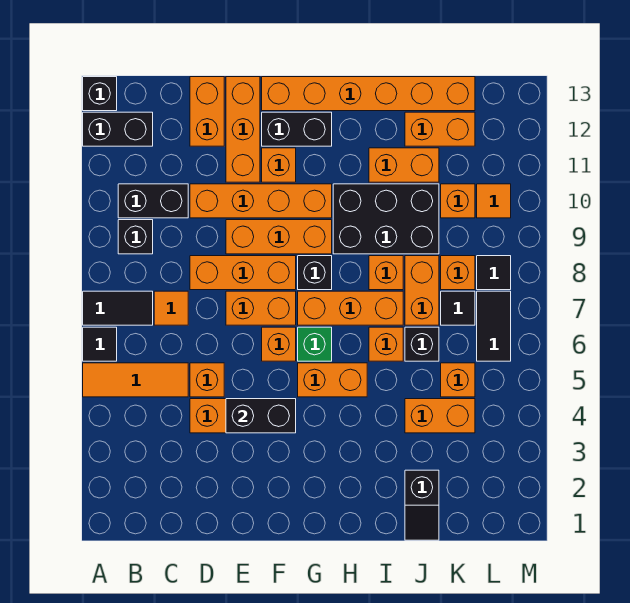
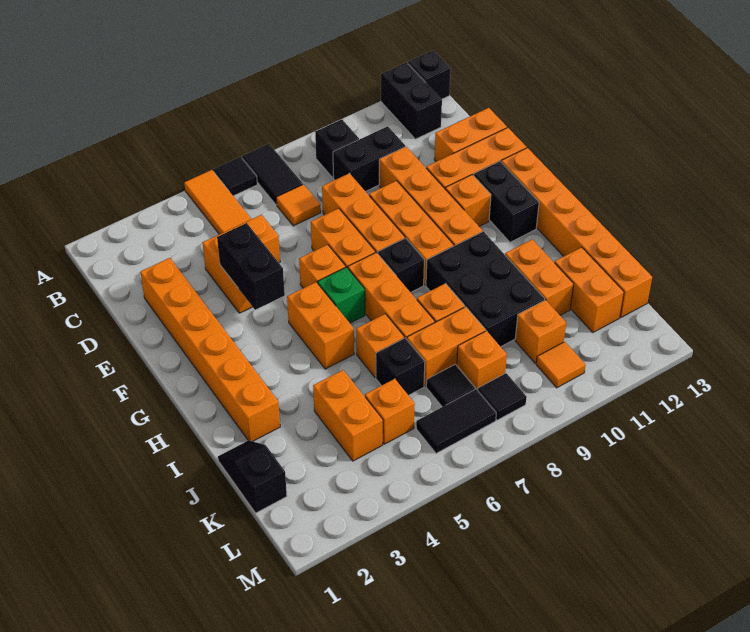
black brick B10:C10 level 1 -> black brick C9:C10 level 1
none -> orange brick D2:I2 level 1
black slope J1:J2 level 1 top 2 -> black slope J1:K1 level 1 top K

